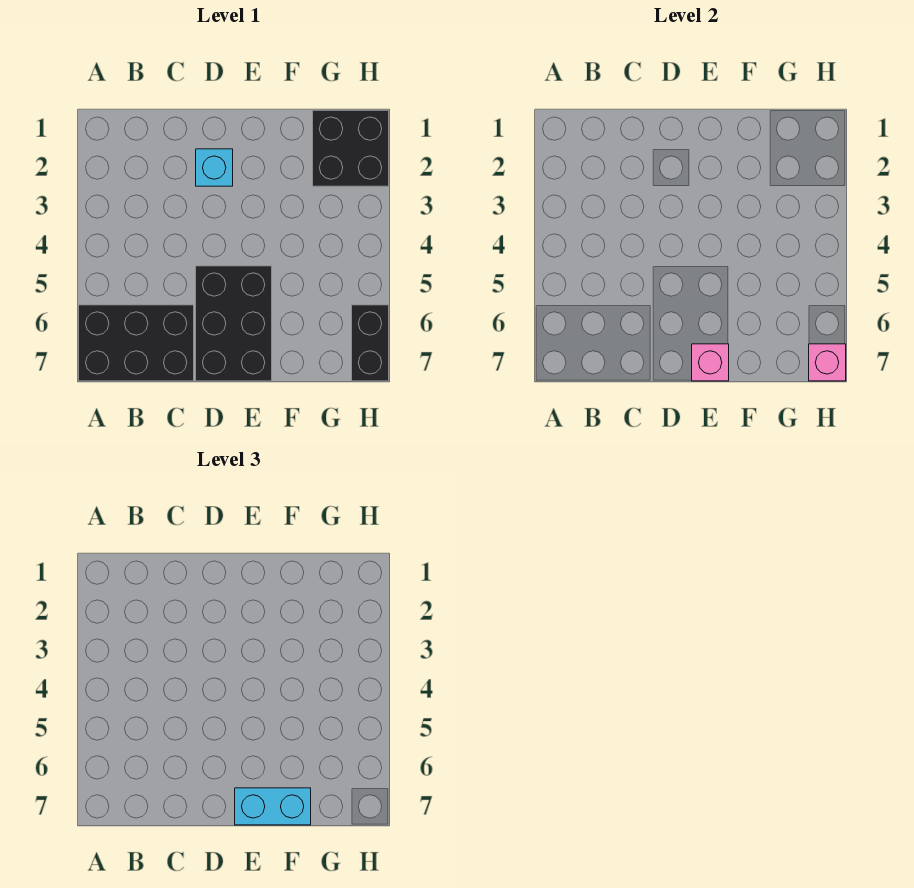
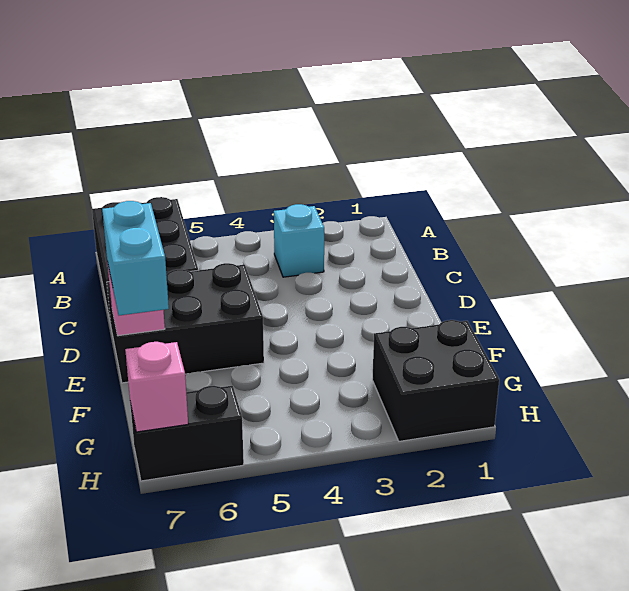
cyan brick D2 level 1 -> cyan brick B3 level 1

